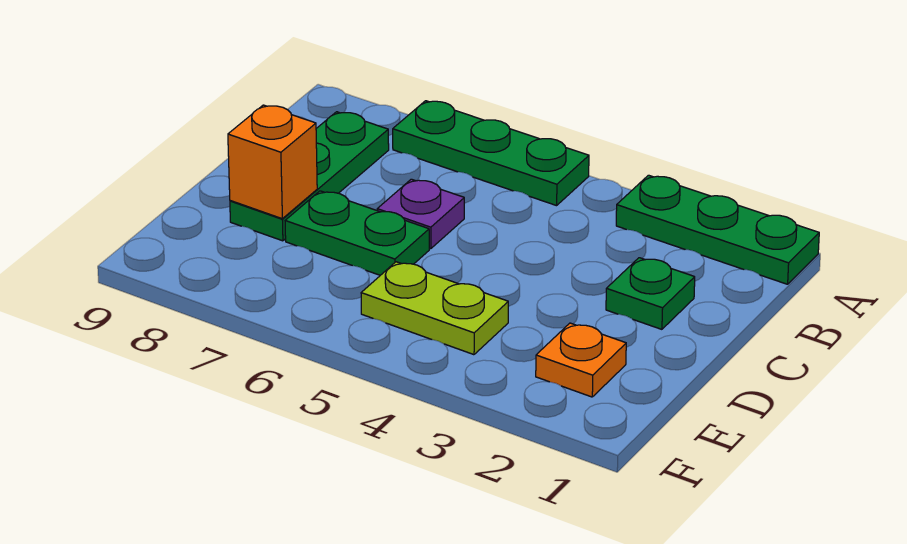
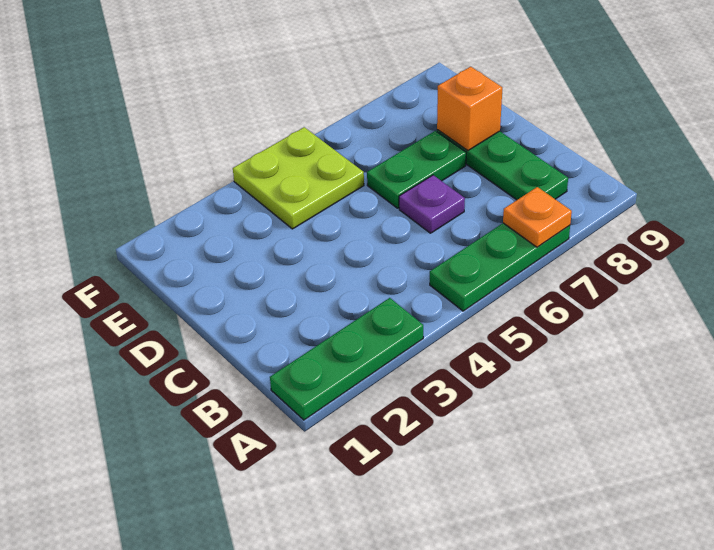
green plate C2 level 1 -> none
orange plate E2 level 1 -> orange plate A7 level 2
lime plate E4:E5 level 1 -> lime plate E4:F5 level 1

